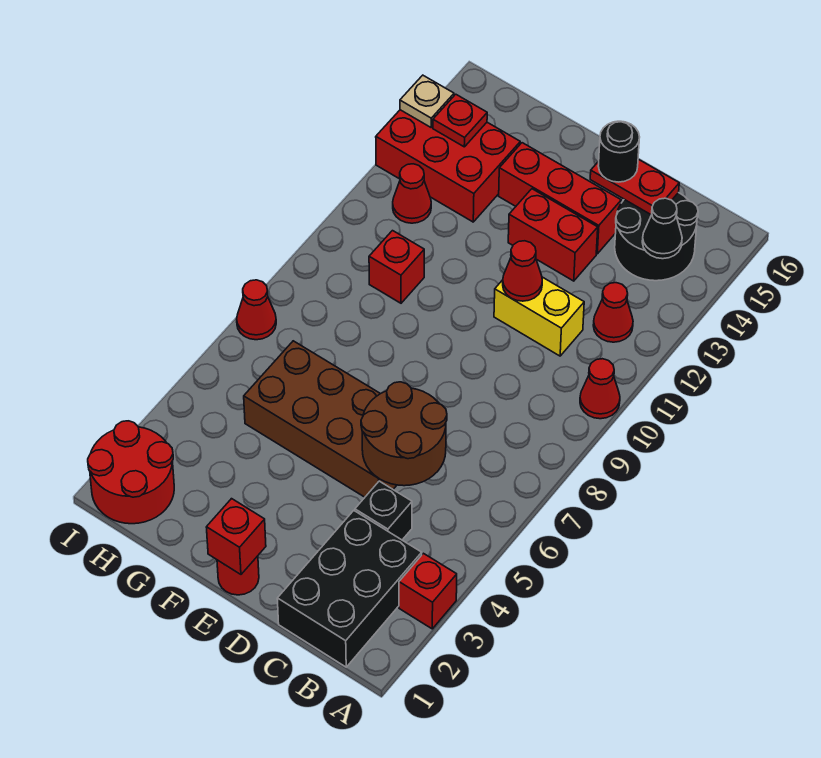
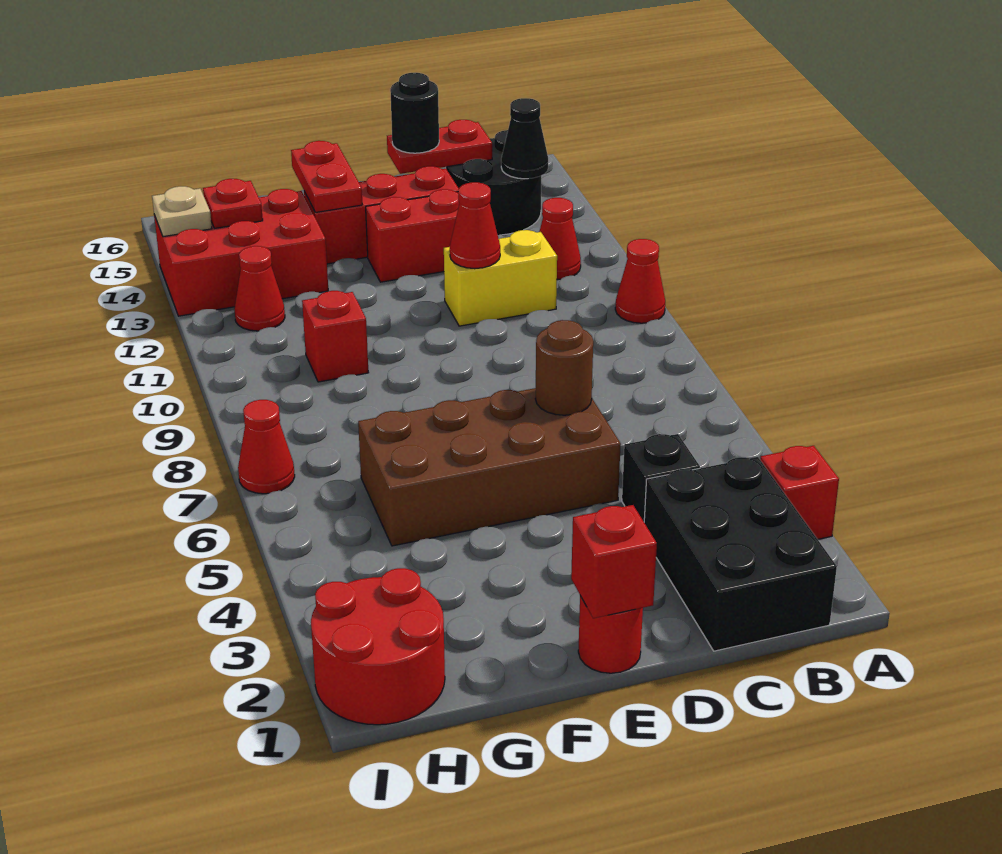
brown round brick C5:D6 level 2 -> brown round brick D6 level 2
none -> red plate F14:F15 level 2

